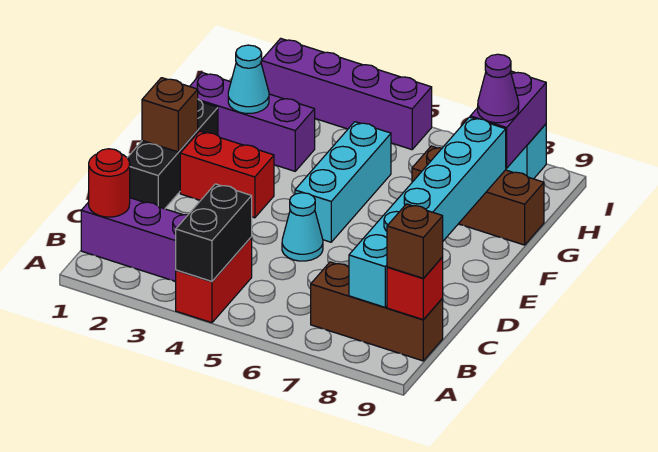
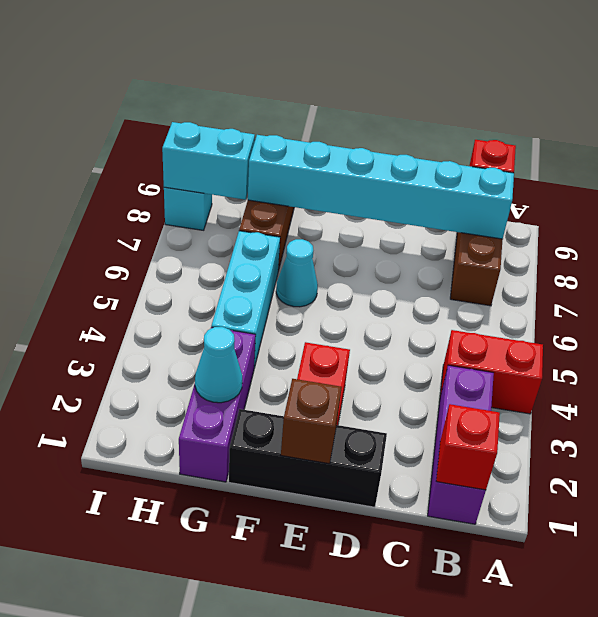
black brick A4:B4 level 2 -> none
red round brick B1 level 2 -> red brick B1 level 2
brown brick B9 level 3 -> none
cyan cone D5 level 1 -> cyan cone F6 level 1
cyan brick E5:G5 level 1 -> cyan brick G4:G6 level 1
purple brick H8:I8 level 2 -> cyan brick H8:I8 level 2
purple cone H8 level 3 -> none
purple brick I2:I5 level 1 -> none

